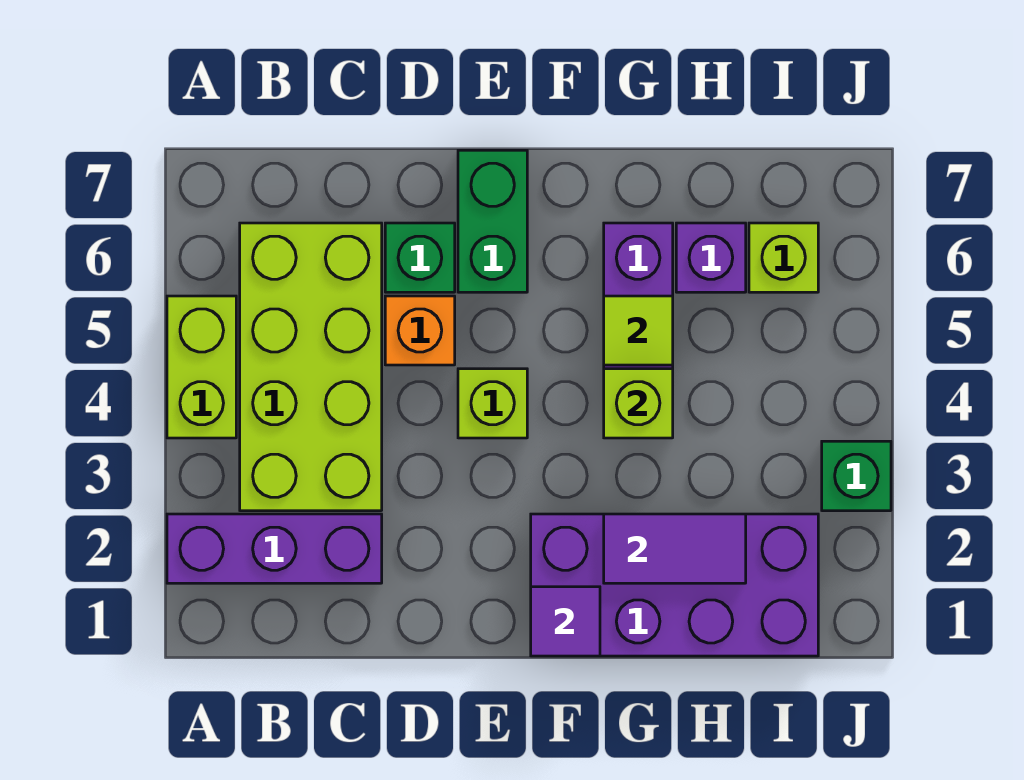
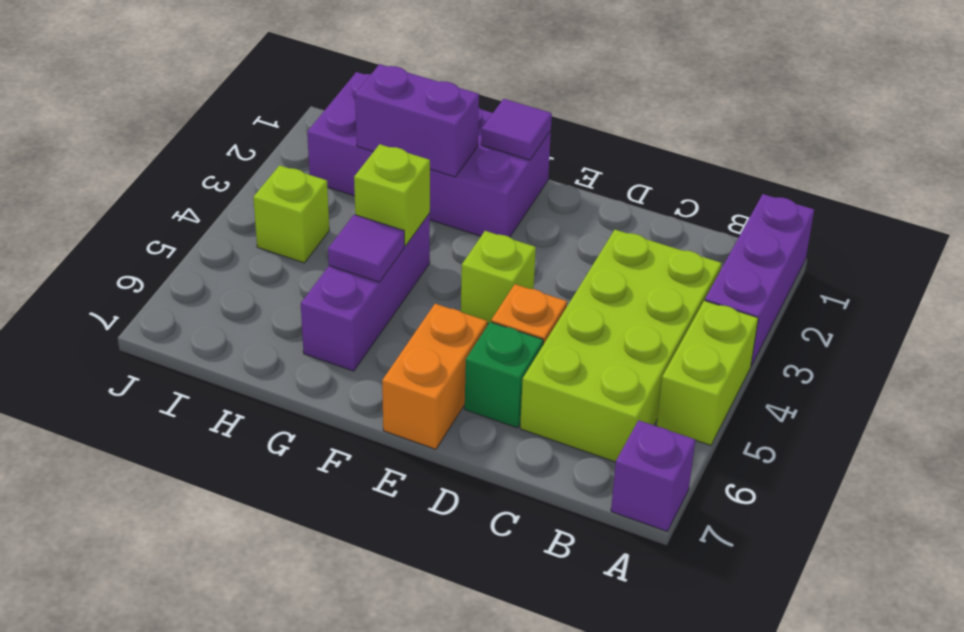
purple brick A2:C2 level 1 -> purple brick A1:A3 level 1
green brick E6:E7 level 1 -> orange brick E6:E7 level 1
purple tile G2:H2 level 2 -> purple brick G2:H2 level 2
lime tile G5 level 2 -> purple tile G5 level 2
purple brick H6 level 1 -> purple brick A7 level 1
lime brick I6 level 1 -> lime brick I4 level 1
green brick J3 level 1 -> none

